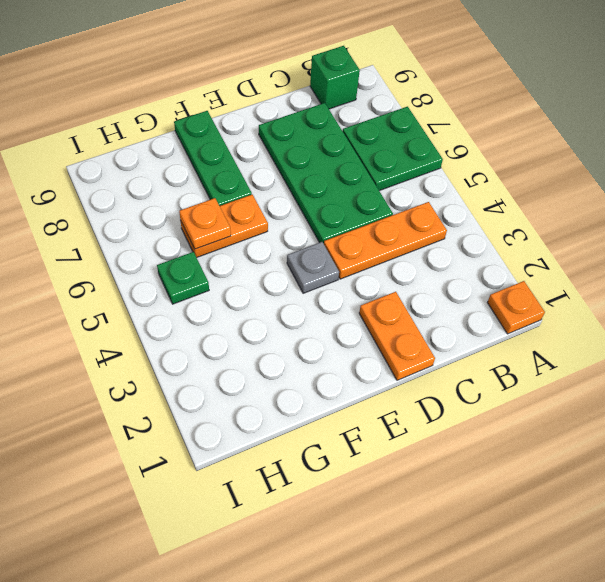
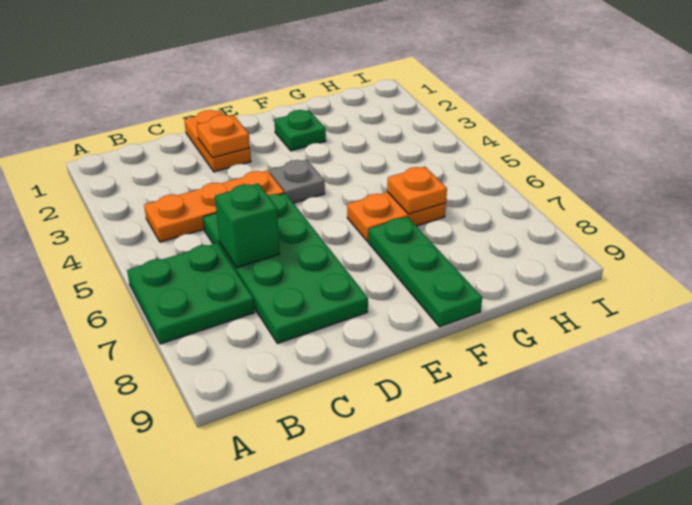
orange plate A1 level 1 -> orange plate D2 level 2
green brick B9 level 1 -> green brick C6 level 2
green plate H5 level 1 -> green plate F2 level 1

